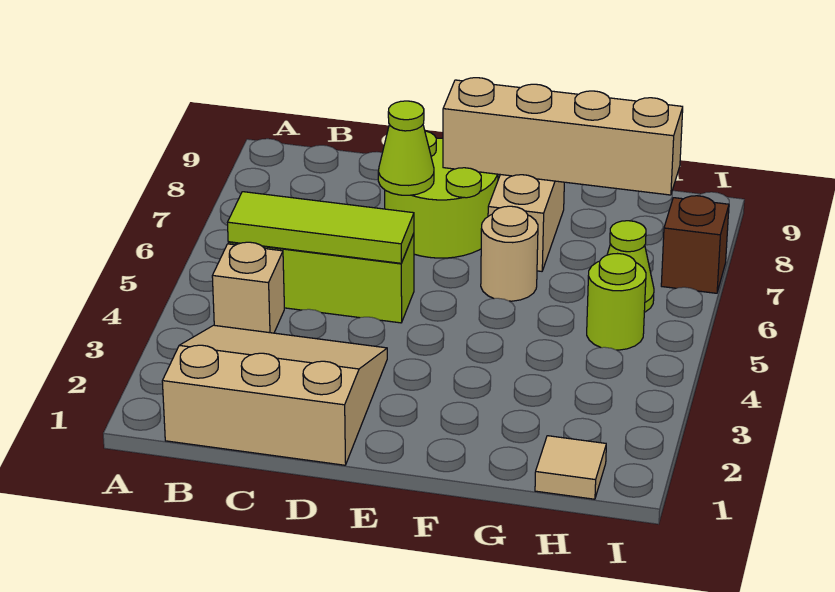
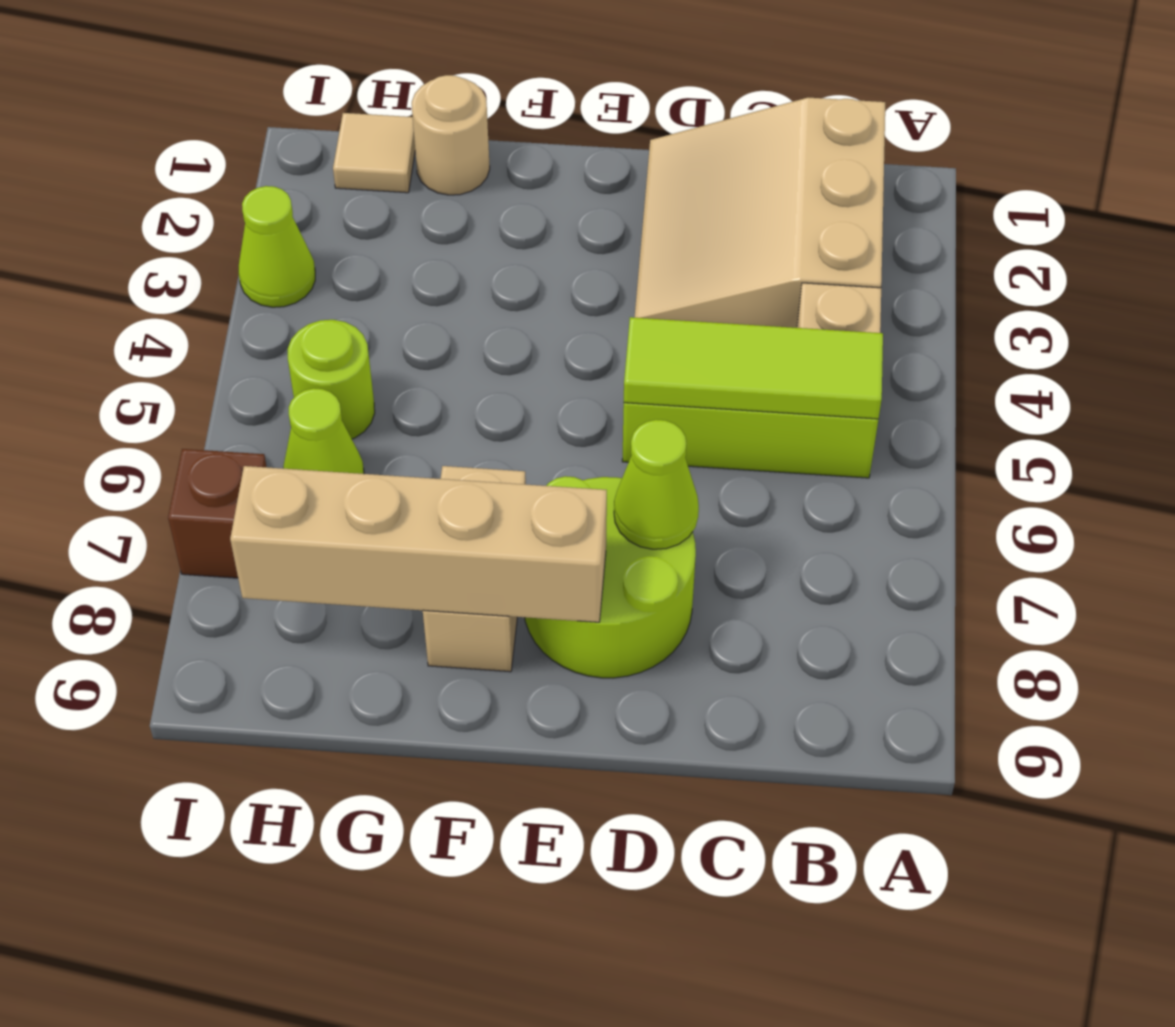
tan slope B1:D3 level 1 top 1 -> tan slope B1:D3 level 1 top B
tan round brick F6 level 1 -> tan round brick G1 level 1
none -> lime cone I3 level 1

